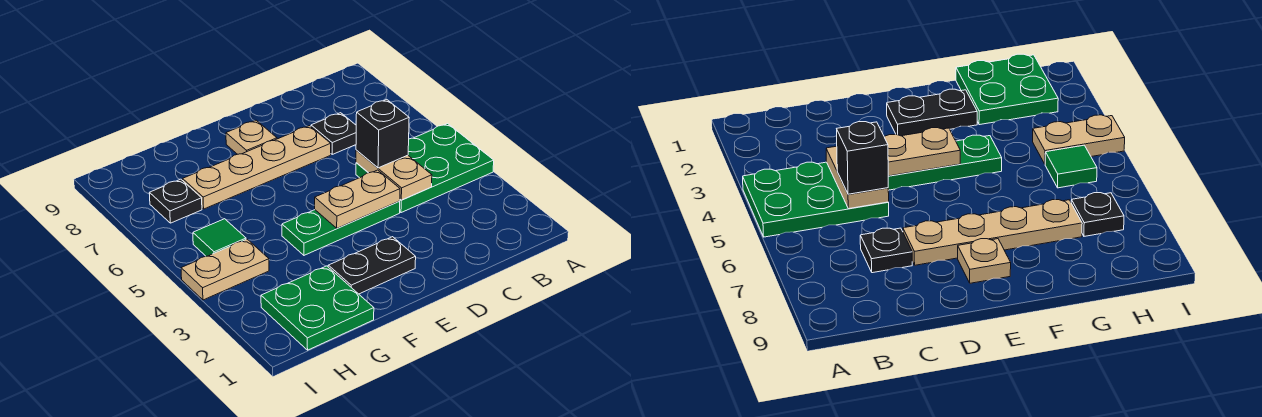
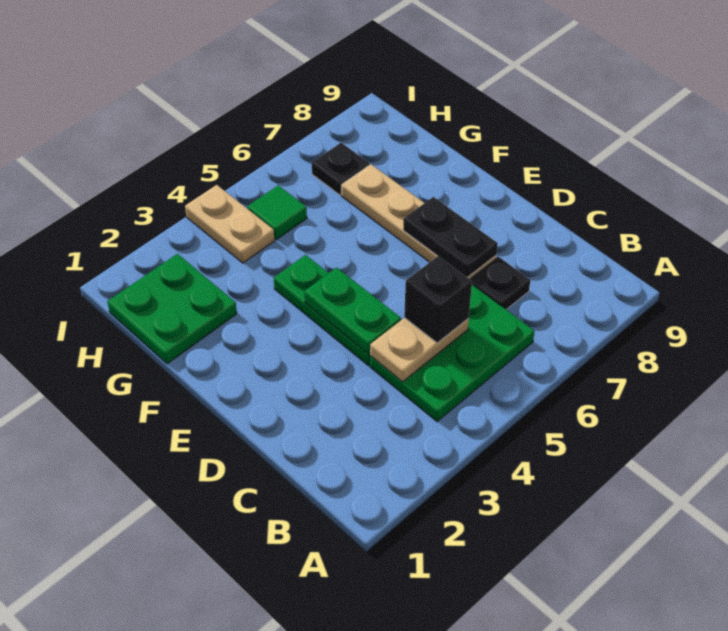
green plate A4:C5 level 1 -> green plate B4:C6 level 1
tan plate D4:E4 level 2 -> green plate D4:E4 level 2
black plate E2:F2 level 1 -> black plate D7:E7 level 2
tan plate E8 level 1 -> none

